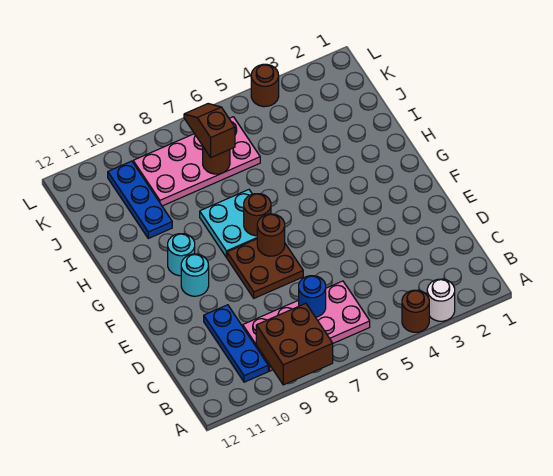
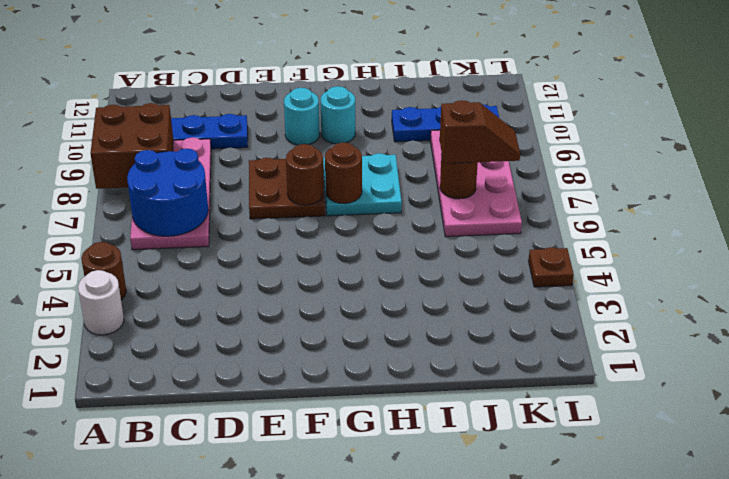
blue round brick C7 level 2 -> blue round brick B6:C7 level 2
brown round brick L4 level 1 -> brown plate L4 level 1

